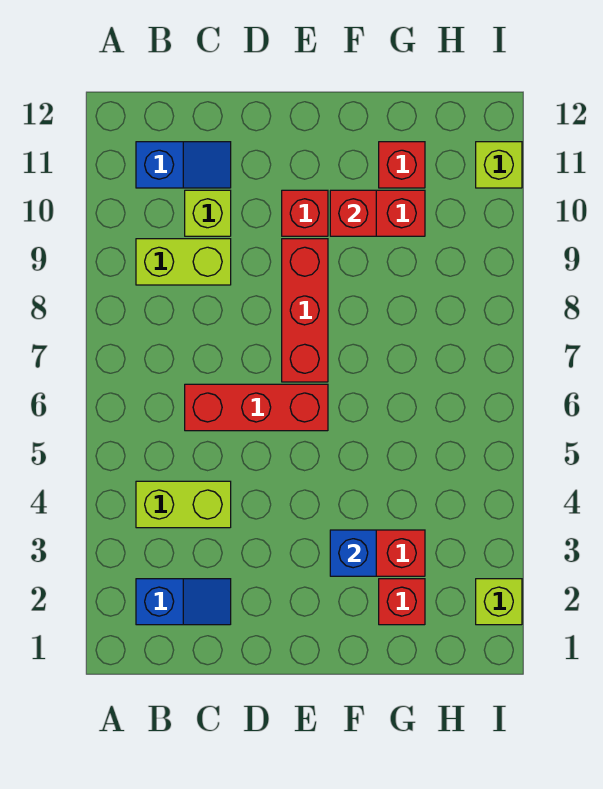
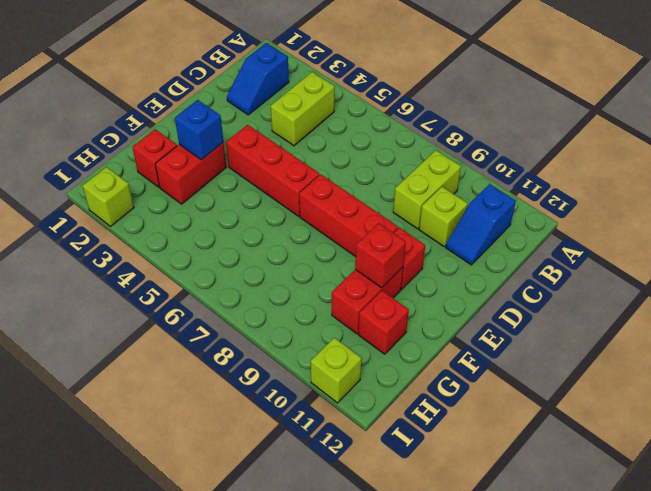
red brick C6:E6 level 1 -> red brick E4:E6 level 1

